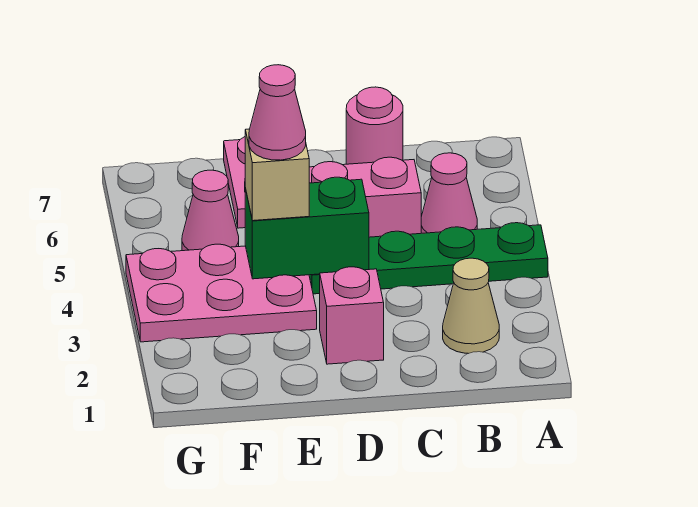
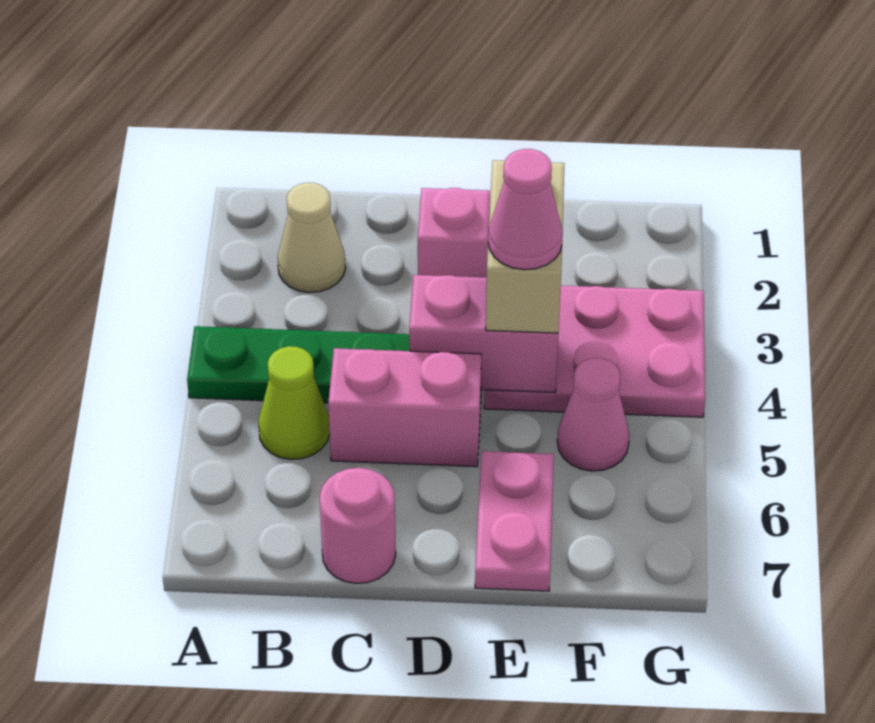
pink cone B5 level 1 -> lime cone B5 level 1
green brick D4:E4 level 2 -> pink brick D4:E4 level 2
tan brick E4 level 3 -> tan brick E3:E4 level 3

